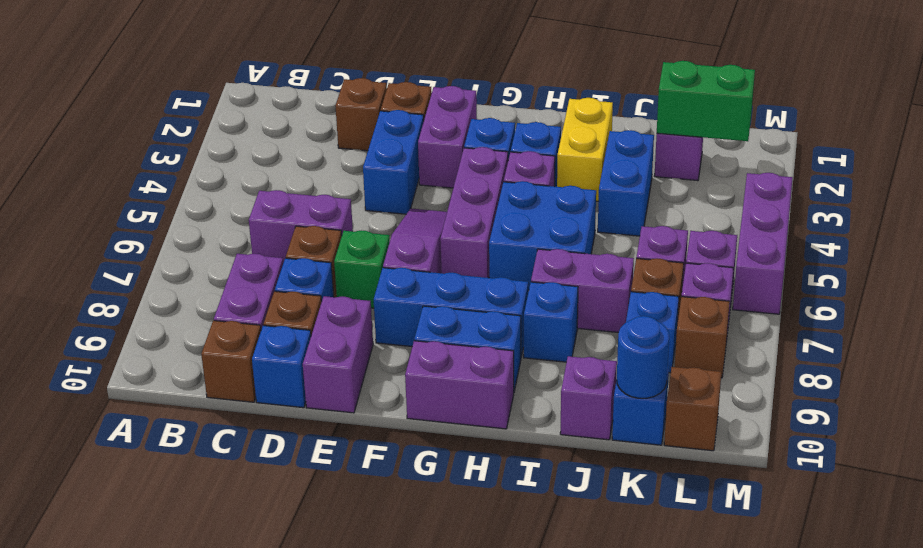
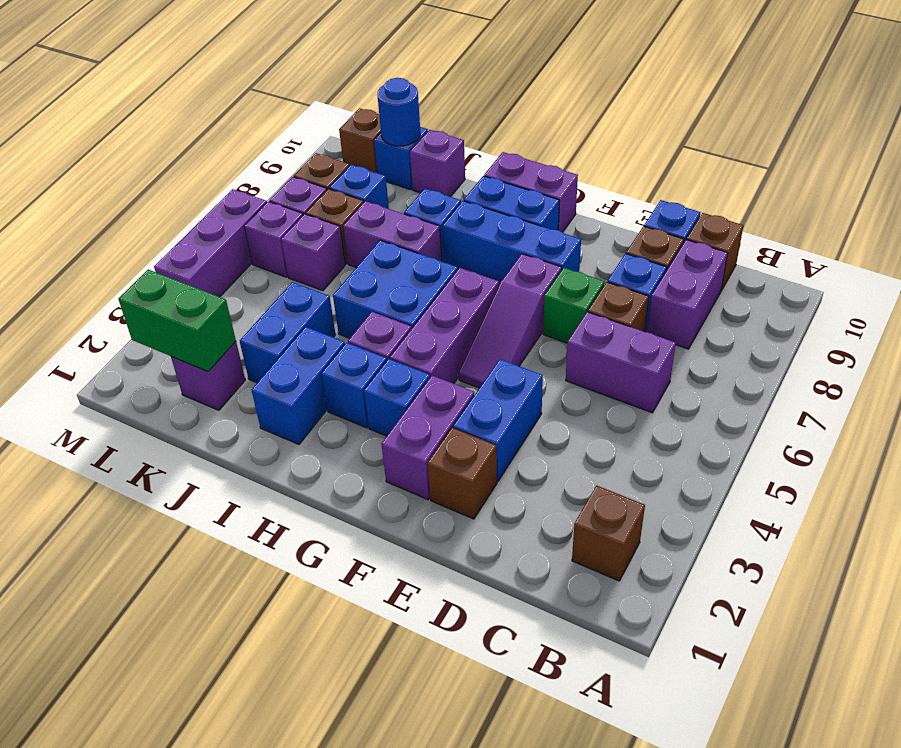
brown brick D2 level 1 -> brown brick B2 level 1
purple brick E9:E10 level 1 -> none
yellow brick I2:I3 level 1 -> blue brick I2:I3 level 1

